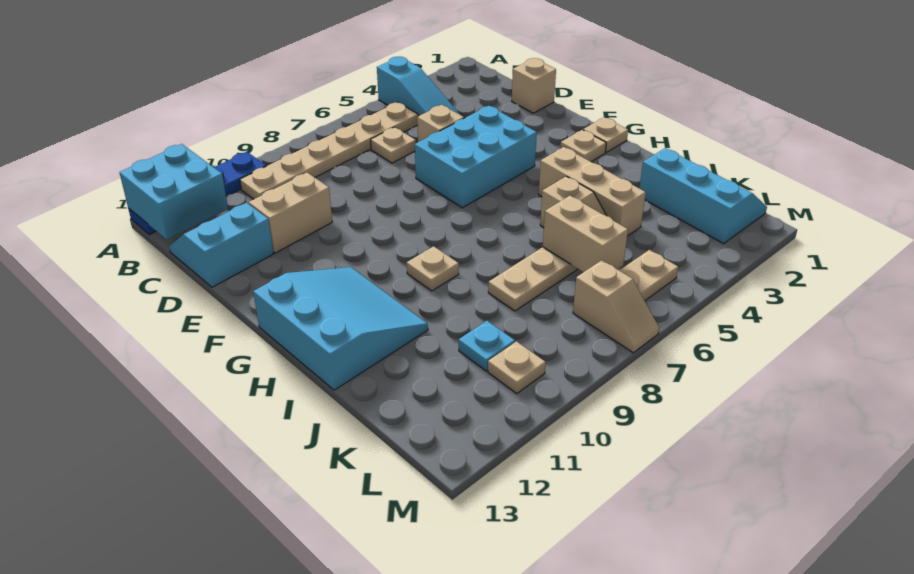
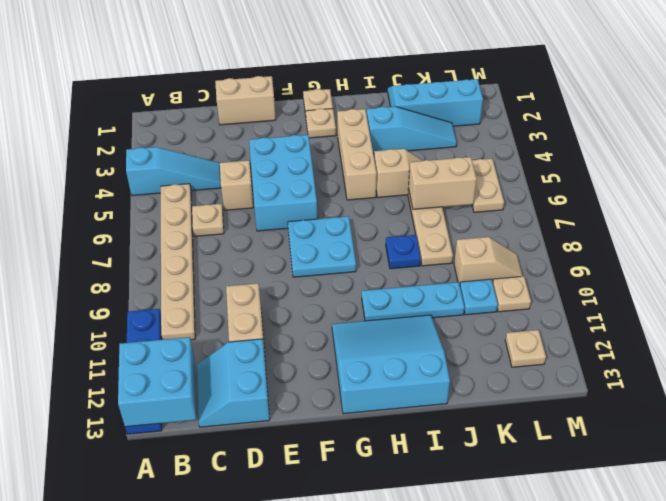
tan brick D1 level 1 -> tan brick D1:E1 level 1
none -> cyan plate F7:G8 level 1
tan brick H4:J4 level 1 -> tan brick H3:H5 level 1
tan plate H9 level 1 -> tan plate L12 level 1
none -> cyan plate H10:J10 level 1
none -> cyan slope I3:K3 level 1 top I
none -> blue plate I8 level 1
tan slope L7:M7 level 1 top L -> tan slope K9:L9 level 1 top K

